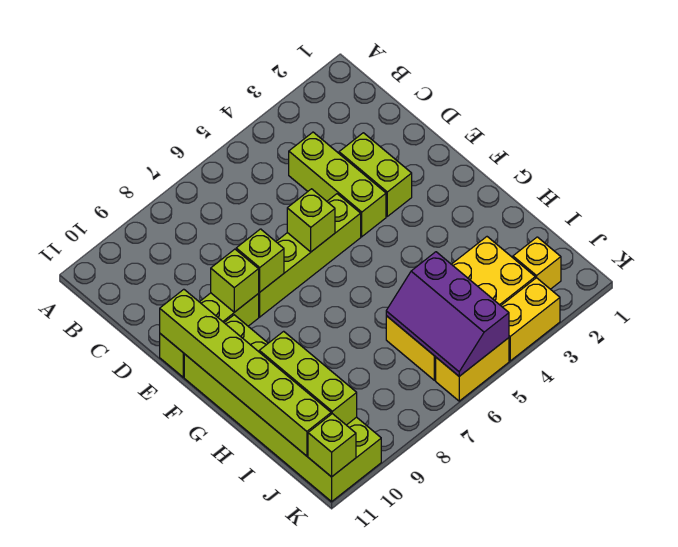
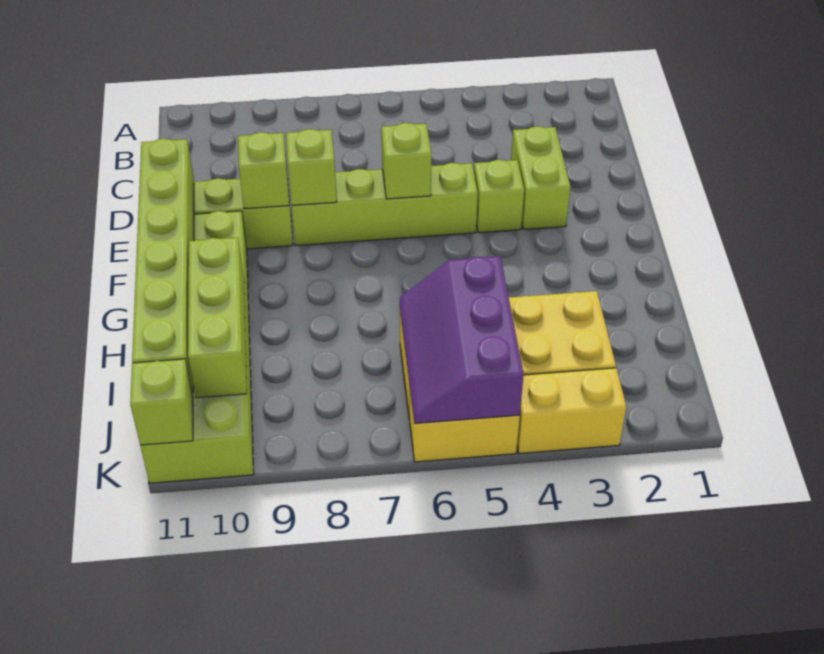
lime brick C4:E4 level 1 -> lime brick E4 level 1
yellow brick J2 level 1 -> none

